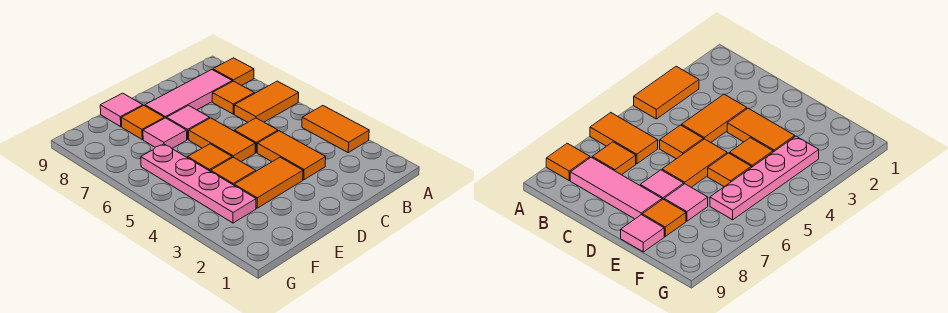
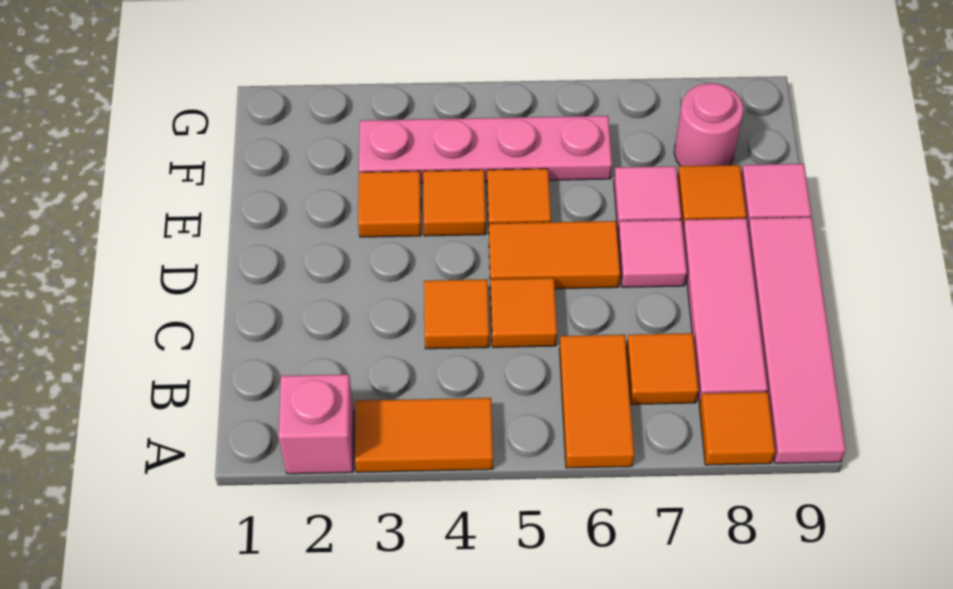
none -> pink brick A2 level 1
none -> pink tile A9:D9 level 1
orange tile C3:C4 level 1 -> orange tile C4 level 1
orange tile D3:E3 level 1 -> orange tile E3 level 1
none -> pink round brick F8 level 1

